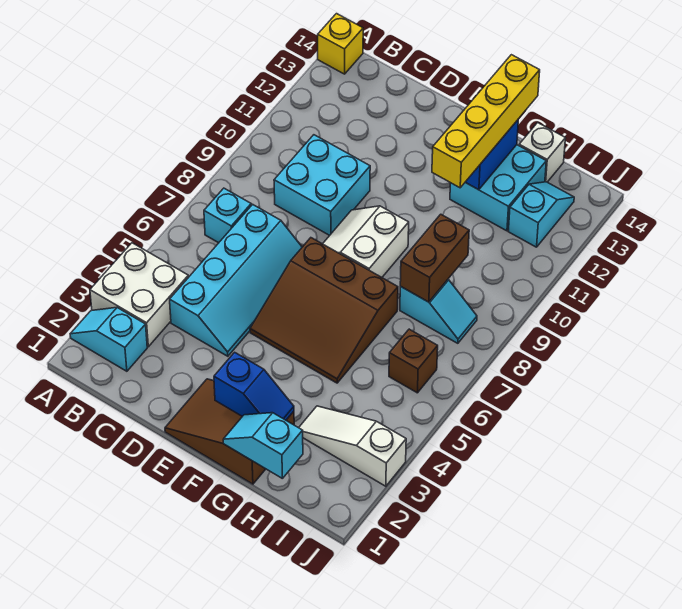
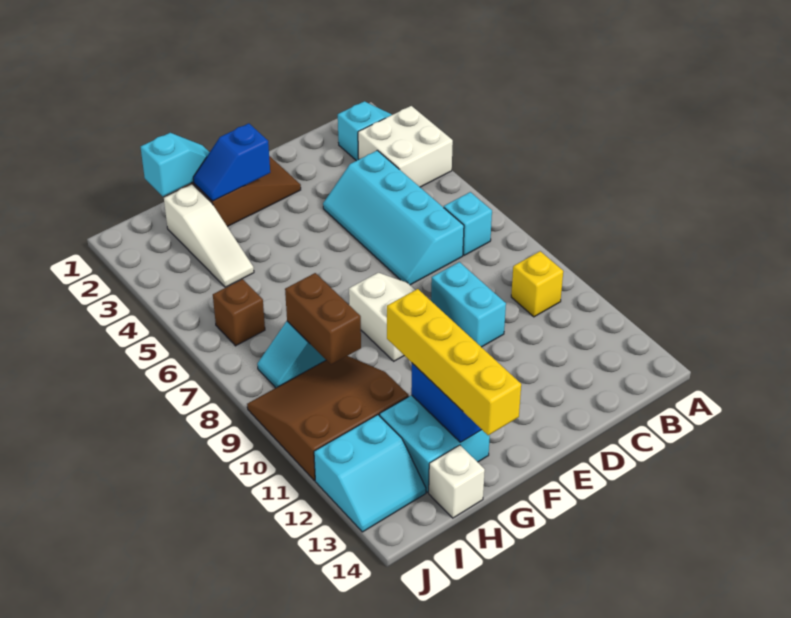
yellow brick A14 level 1 -> yellow brick B10 level 1
cyan brick C9:D10 level 1 -> cyan brick D9:D10 level 1
brown slope E5:G7 level 1 top 7 -> brown slope H9:J11 level 1 top 11
white slope H3:J3 level 1 top J -> white slope H2:H4 level 1 top 2
cyan slope I12:I13 level 1 top 12 -> cyan slope I12:J13 level 1 top 12

